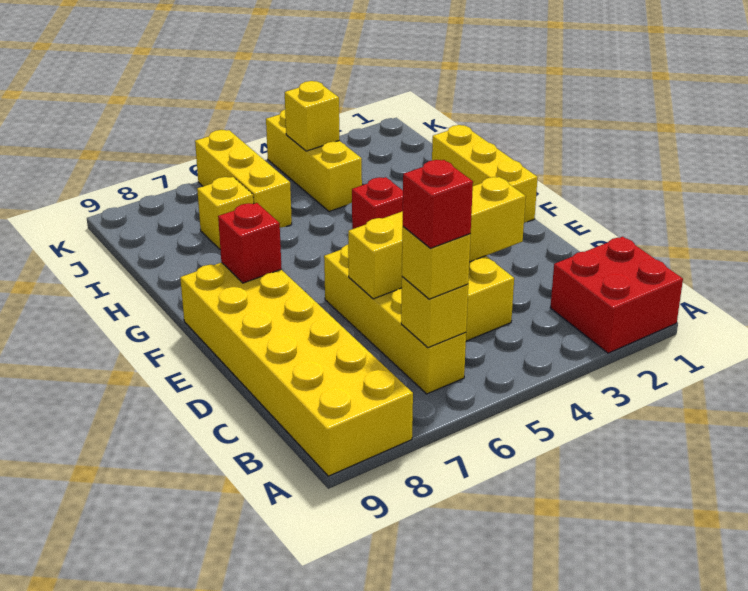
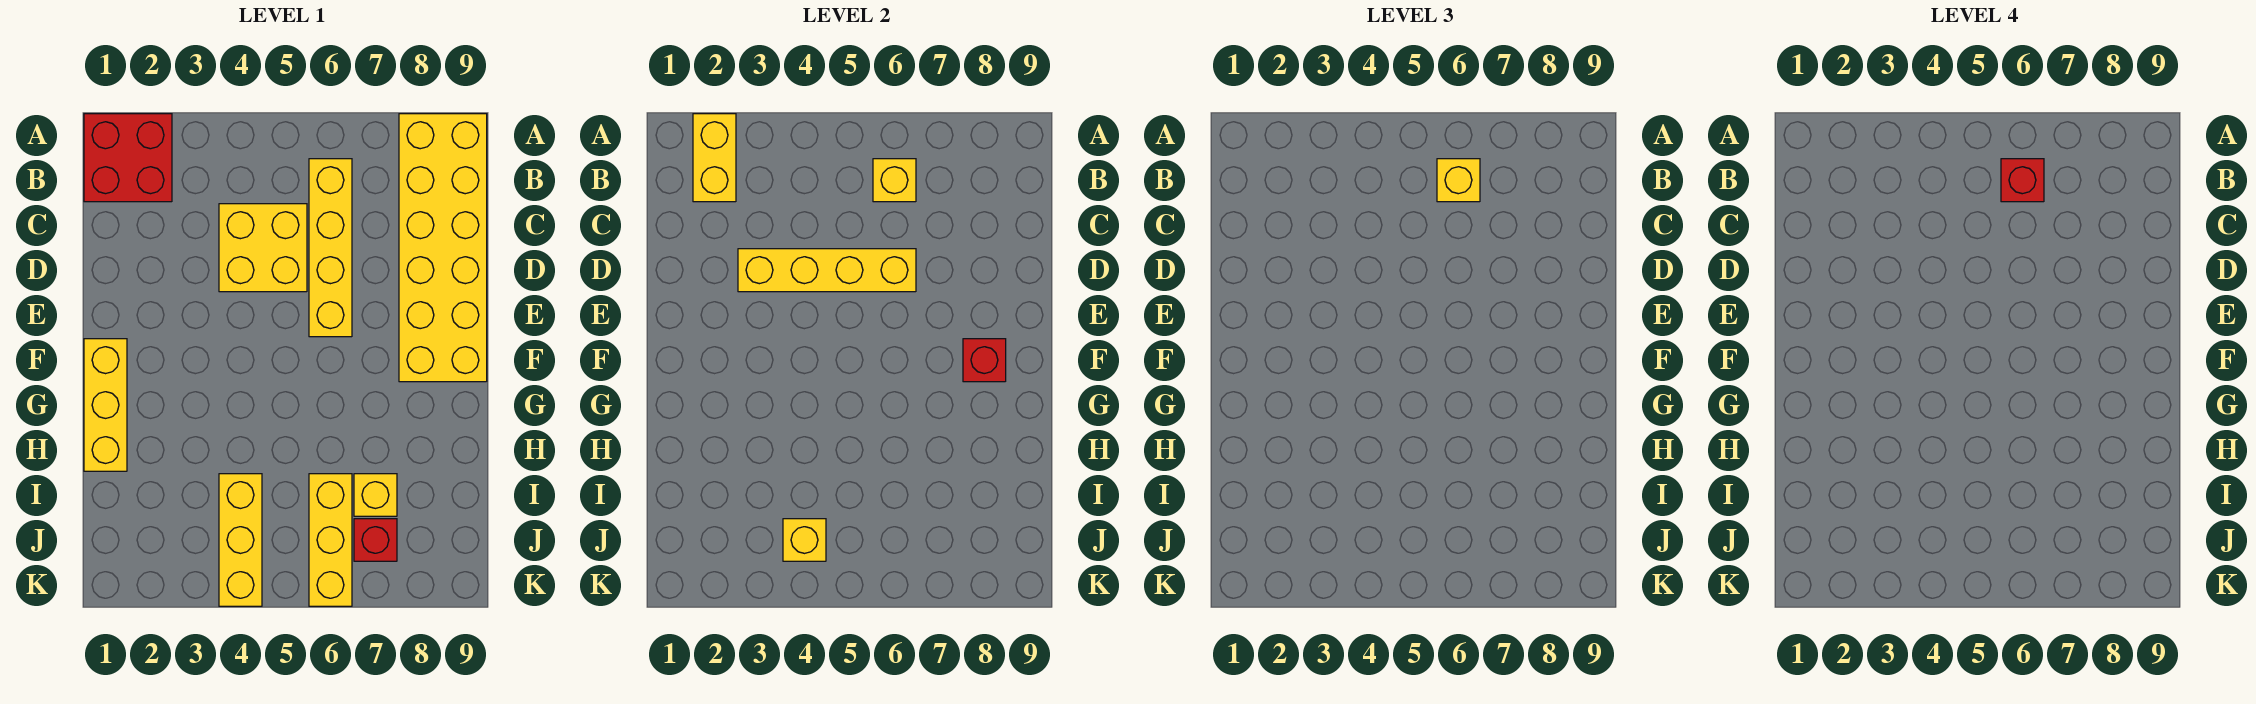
none -> yellow brick A2:B2 level 2
red brick G4 level 1 -> red brick J7 level 1

